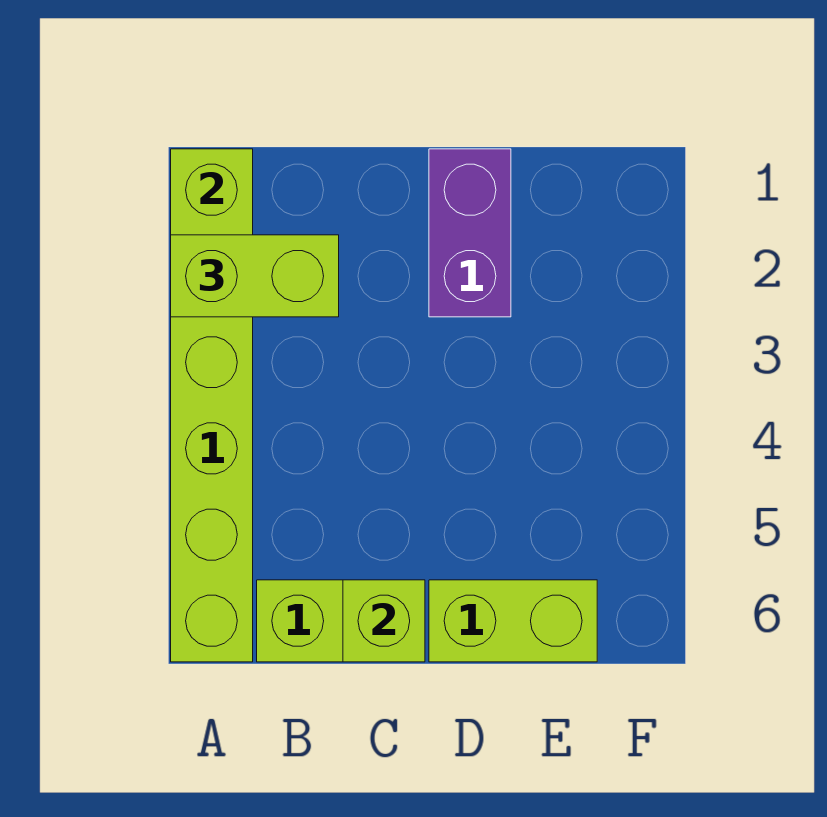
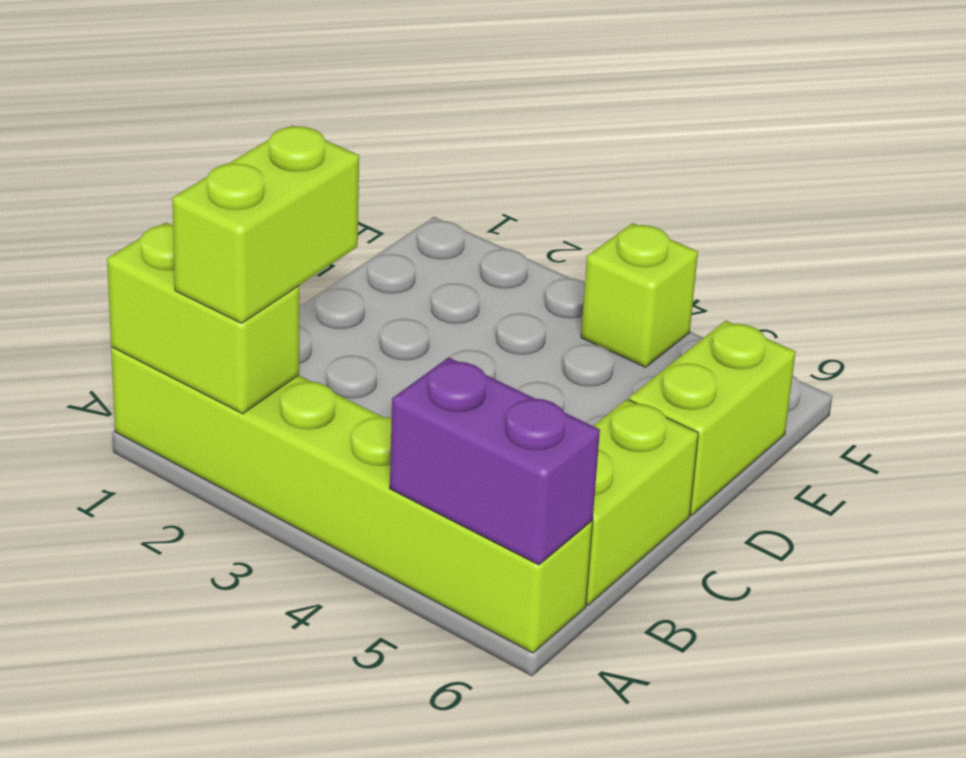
lime brick C6 level 2 -> lime brick F4 level 1
purple brick D1:D2 level 1 -> purple brick A5:A6 level 2

